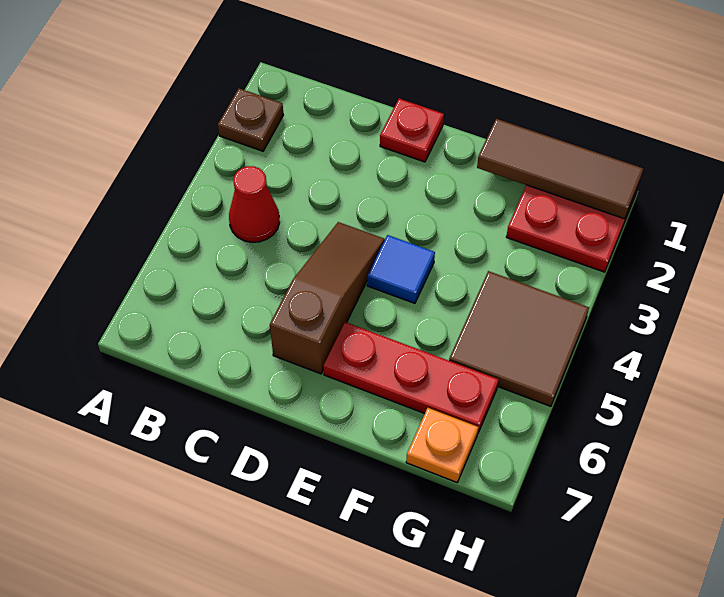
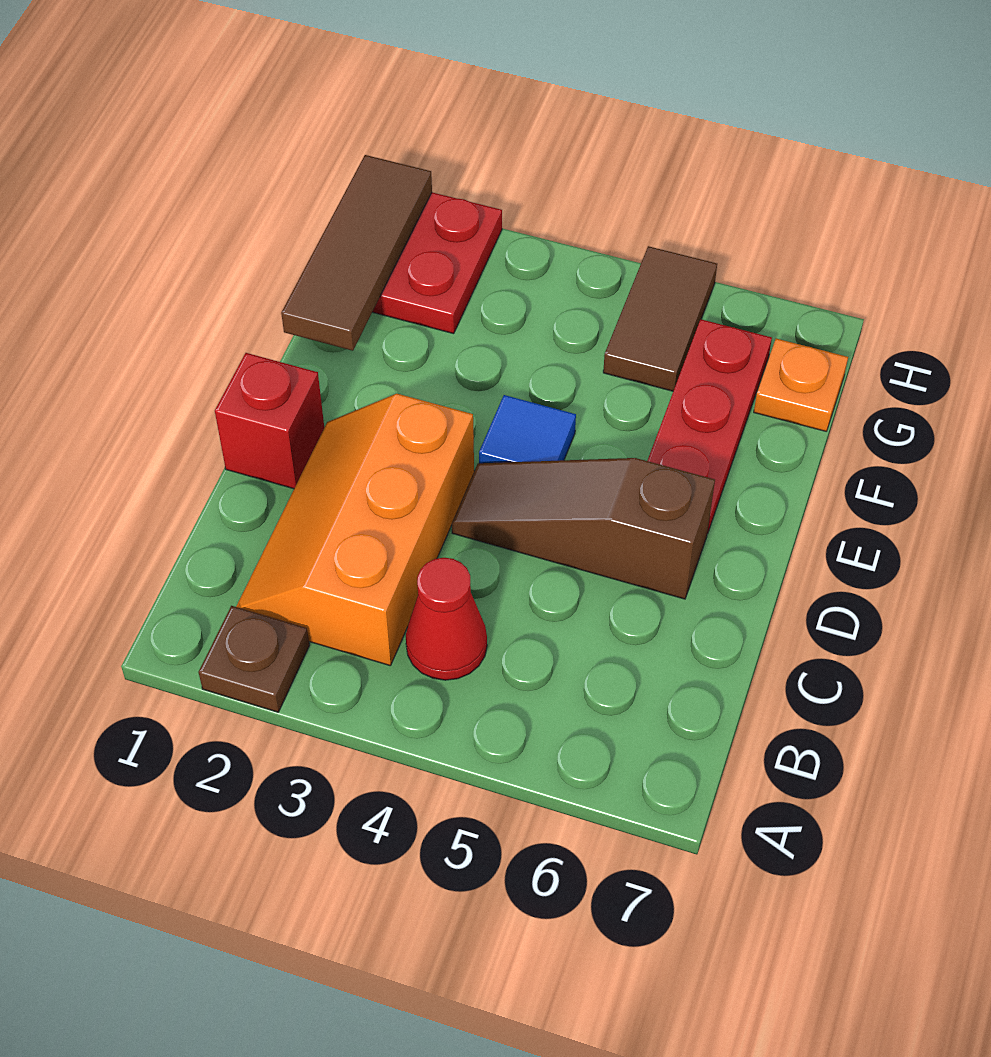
none -> orange slope B2:D3 level 1 top 3
red plate D1 level 1 -> red brick D1 level 1
brown tile G4:H5 level 1 -> brown tile G5:H5 level 1

